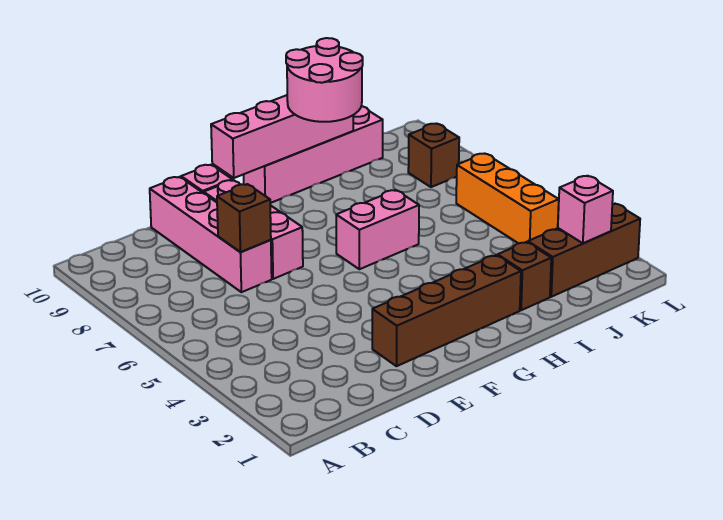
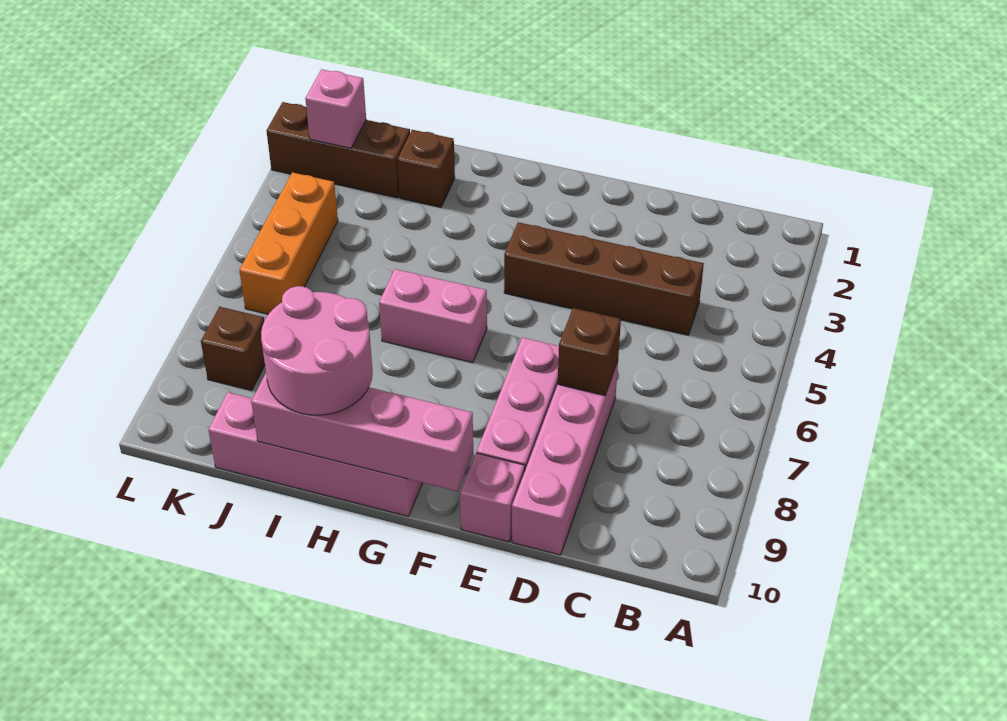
brown brick E2:H2 level 1 -> brown brick C4:F4 level 1

